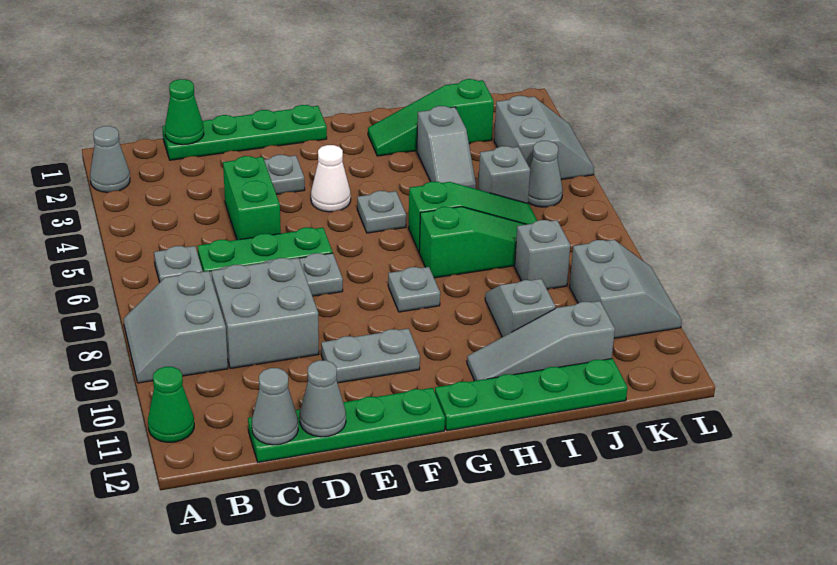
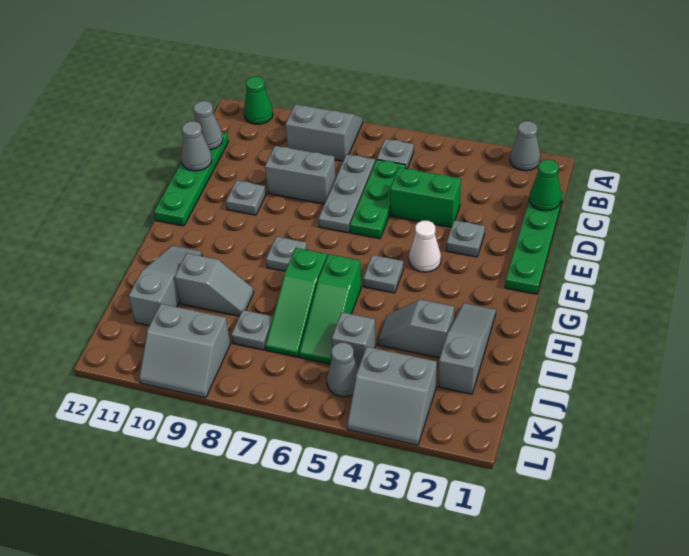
grey brick C8:D9 level 1 -> grey brick D8:D9 level 1
grey plate E10:F10 level 1 -> grey plate E10 level 1
green plate G12:J12 level 1 -> none
green slope H2:J2 level 1 top J -> grey slope H2:J2 level 1 top J
grey brick J8 level 1 -> grey plate J8 level 1

